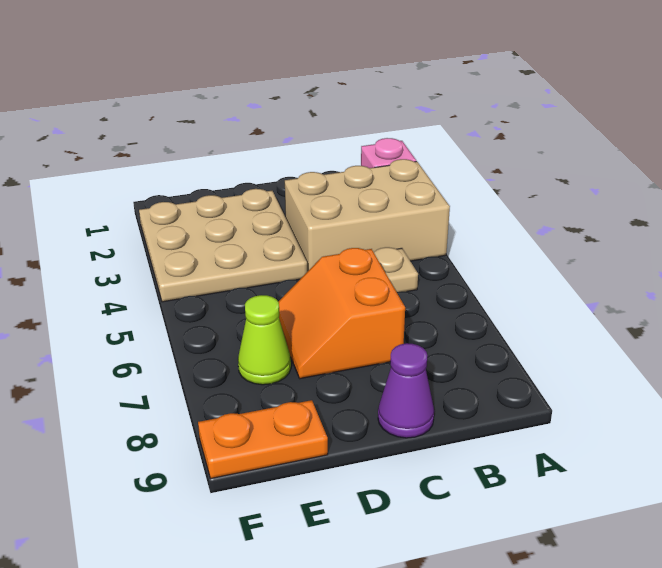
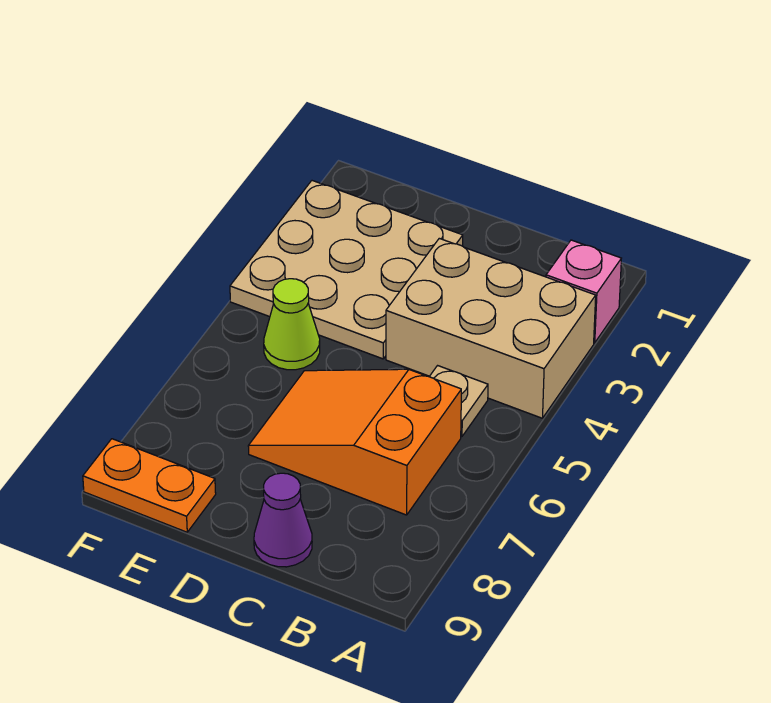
orange slope C6:D7 level 1 top C -> orange slope B6:D7 level 1 top B
lime cone E7 level 1 -> lime cone E5 level 1

